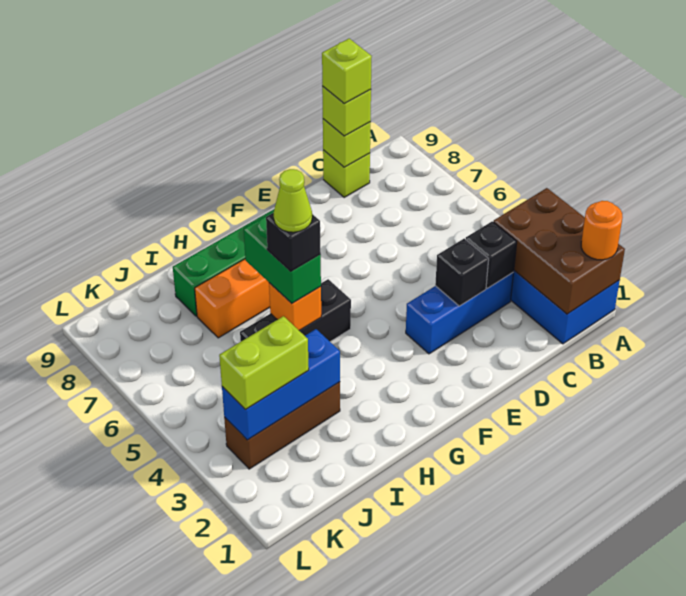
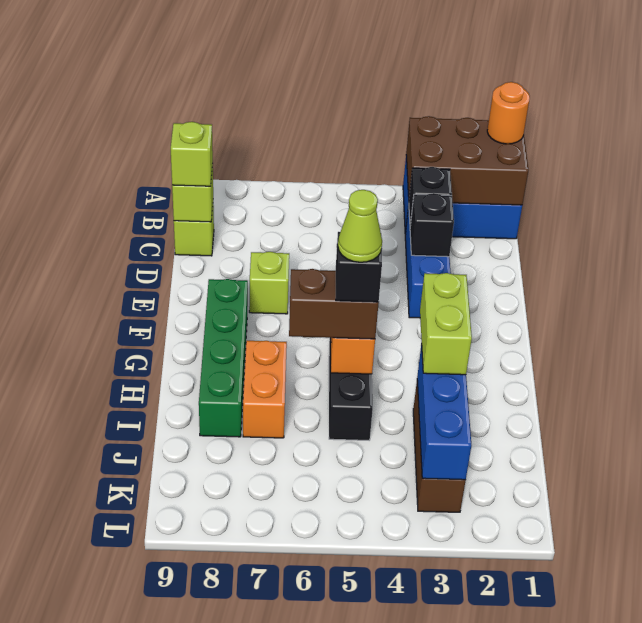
lime brick C9 level 4 -> lime brick E7 level 1
green brick H5:H6 level 3 -> brown brick H5:H6 level 3
lime brick J3:K3 level 3 -> lime brick H3:I3 level 3

